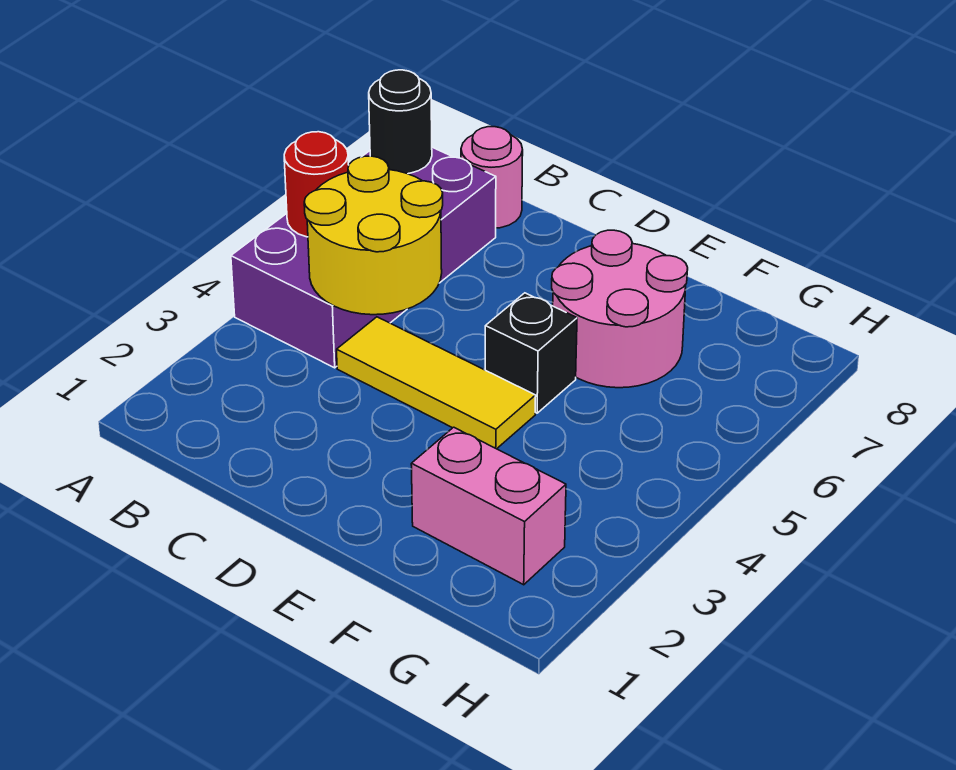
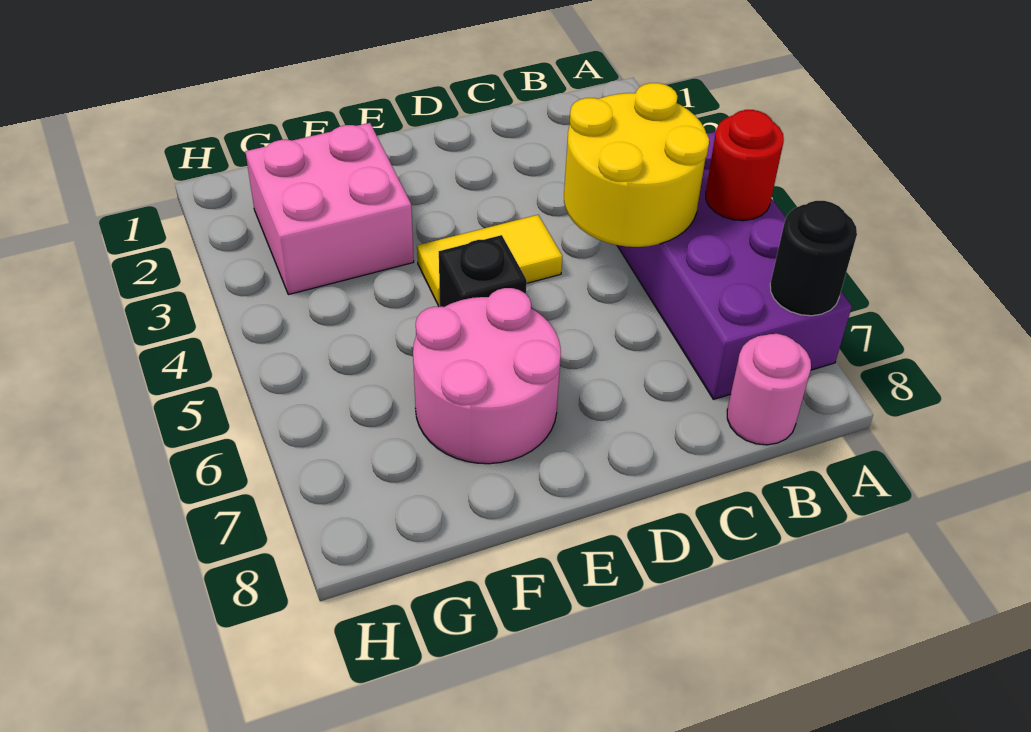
yellow tile C4:E4 level 1 -> yellow tile D4:E4 level 1
pink brick F2:G2 level 1 -> pink brick F2:G3 level 1

